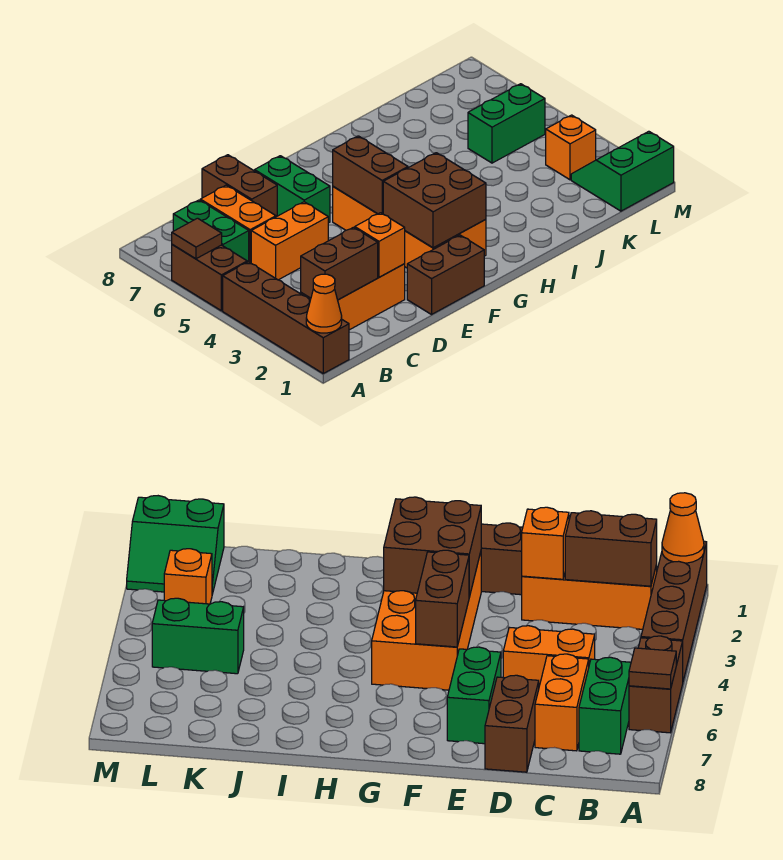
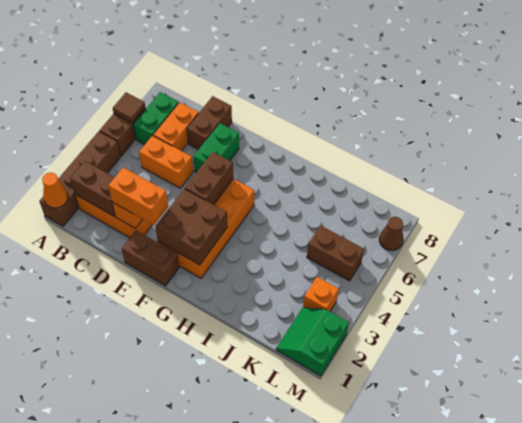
none -> orange brick D2:E2 level 3
green brick K5:L5 level 1 -> brown brick K5:L5 level 1
green slope L1:M2 level 1 top 1 -> green slope L1:M2 level 1 top M
none -> brown cone M7 level 1

